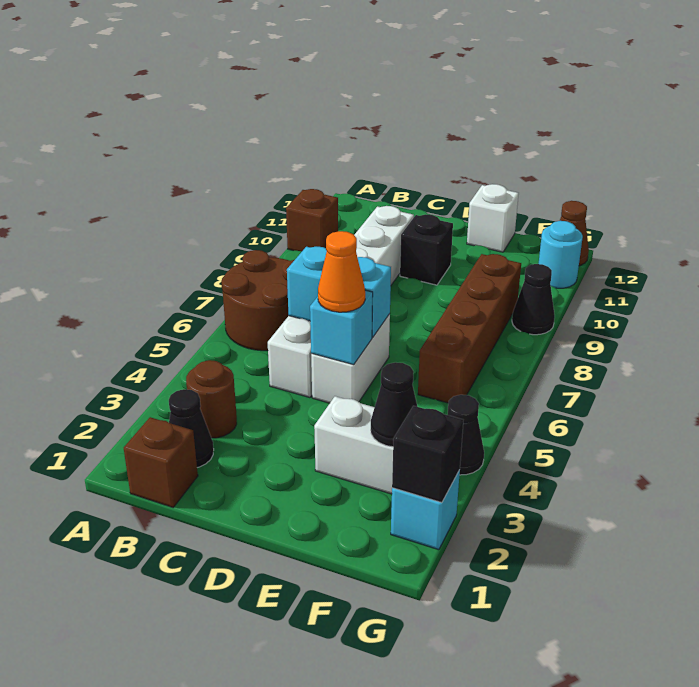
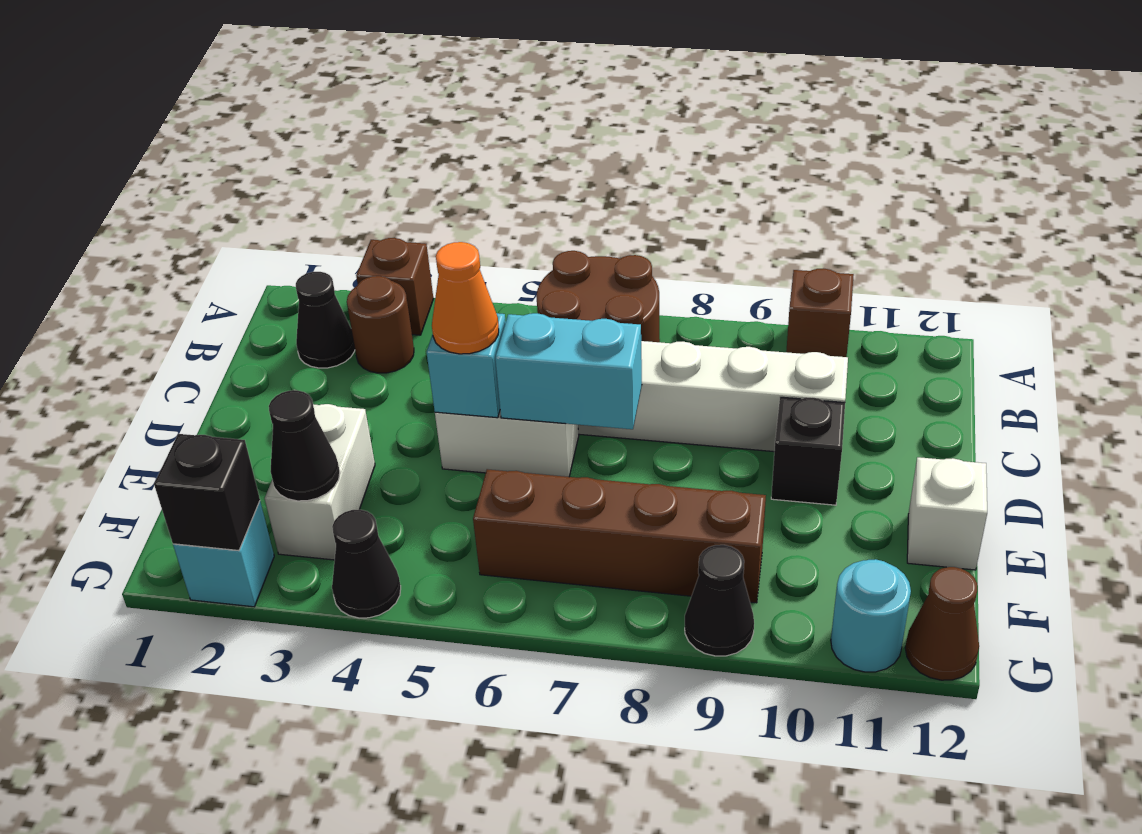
brown brick B1 level 1 -> brown brick A3 level 1
cyan brick C6:D6 level 2 -> cyan brick D6:D7 level 2

